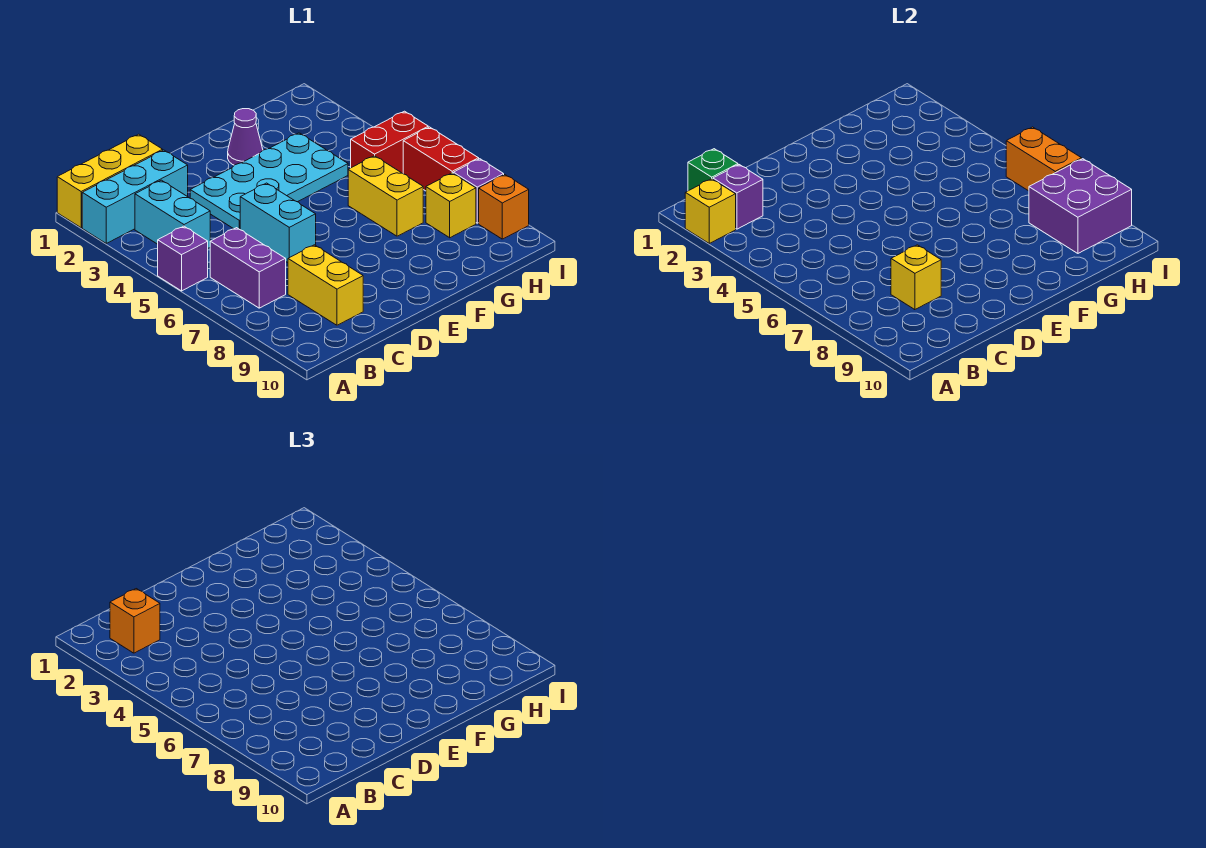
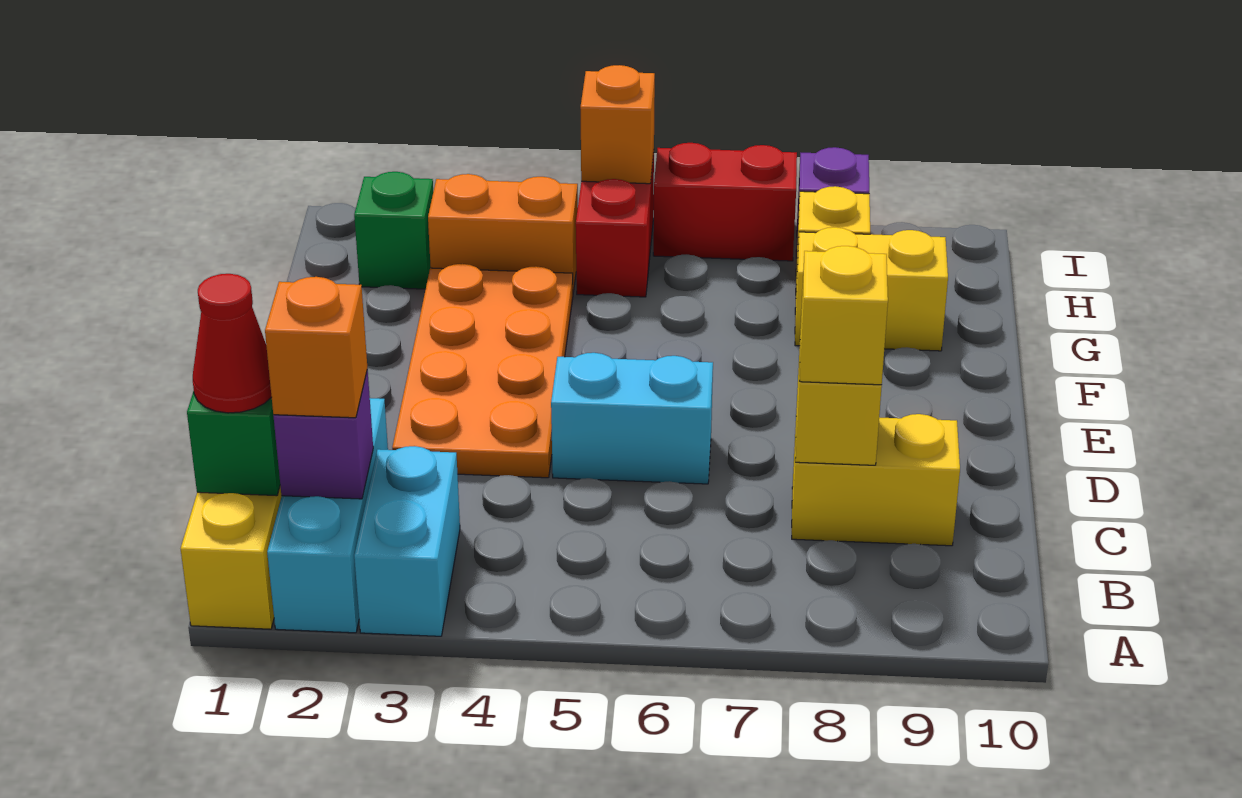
yellow brick A2 level 2 -> yellow brick C8 level 3
purple brick A5 level 1 -> none
none -> red cone B1 level 3
cyan brick B3:B4 level 1 -> cyan brick A3:B3 level 1
purple brick B6:B7 level 1 -> none
cyan plate D3:G4 level 1 -> orange plate D3:G4 level 1
purple cone F2 level 1 -> none
yellow brick G6:G7 level 1 -> yellow brick G8:G9 level 1
none -> green brick H2 level 1
purple brick H8:I9 level 2 -> none
orange brick I6:I7 level 2 -> orange brick H3:H4 level 1
orange brick I9 level 1 -> orange brick I5 level 2

